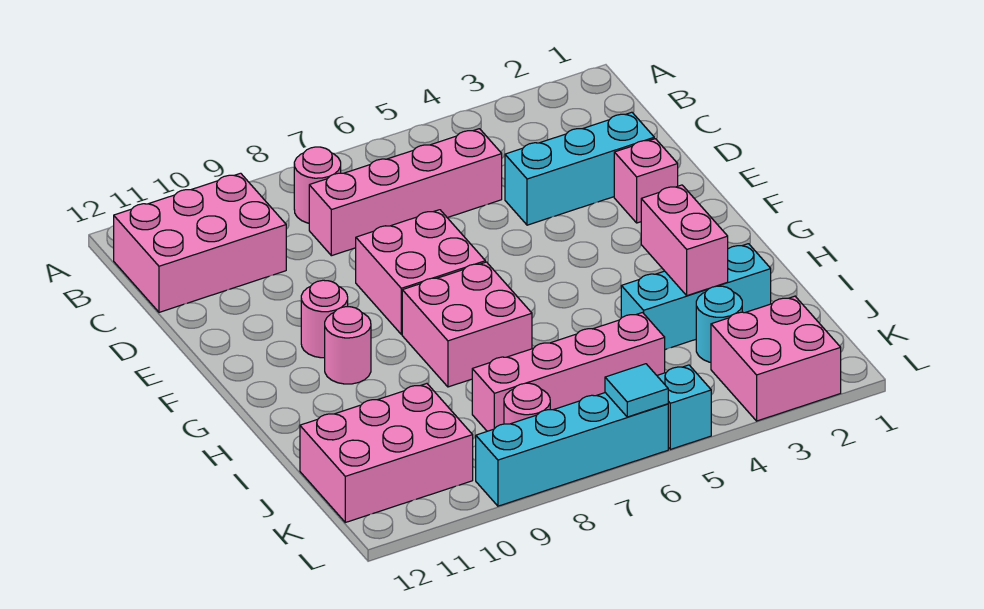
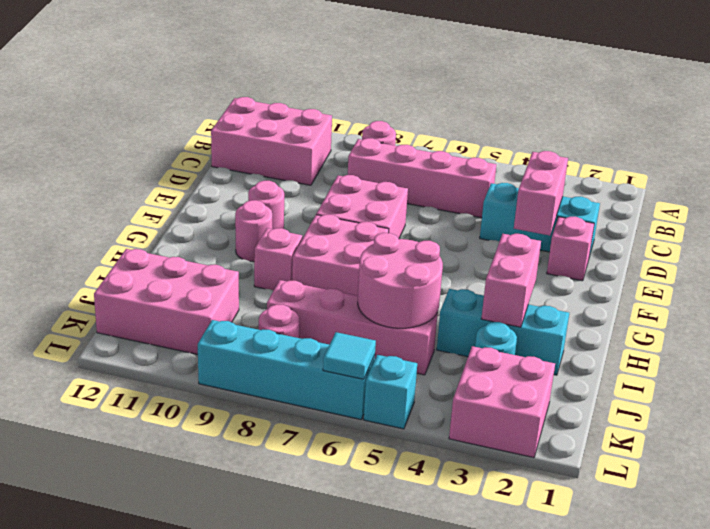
none -> pink brick D3:E3 level 2
none -> pink brick H9 level 1
none -> pink round brick I5:J6 level 2

